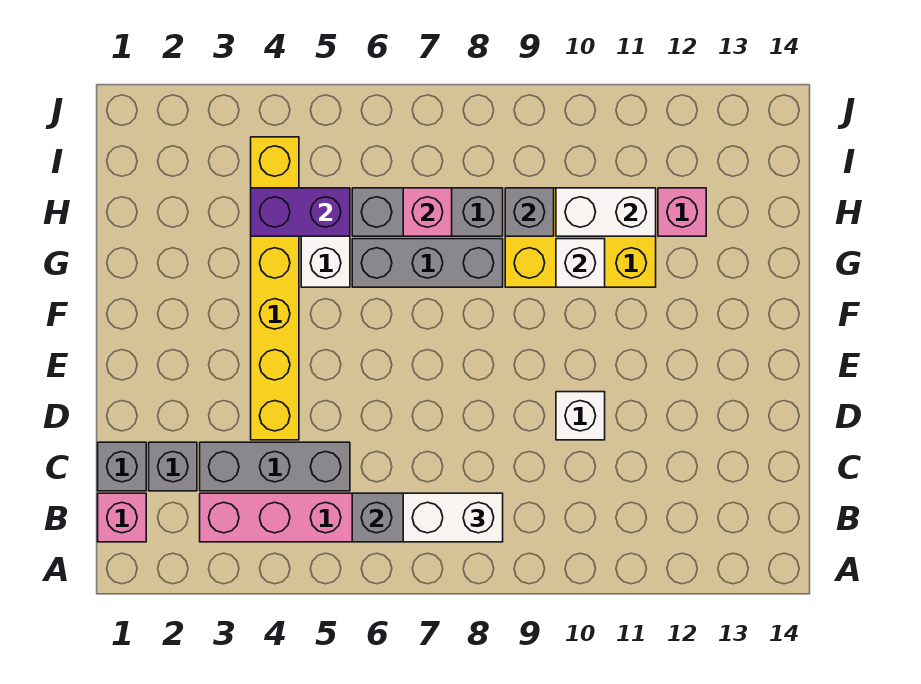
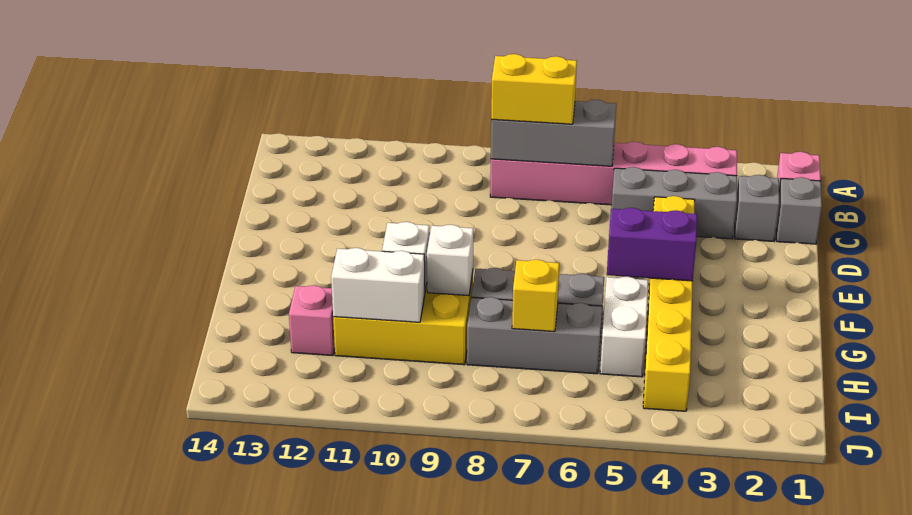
white brick B7:B8 level 3 -> yellow brick B7:B8 level 3
white brick D10 level 1 -> white brick G9 level 2
purple brick H4:H5 level 2 -> purple brick F4:F5 level 2
pink brick H7 level 2 -> yellow brick H7 level 2
grey brick H9 level 2 -> none

